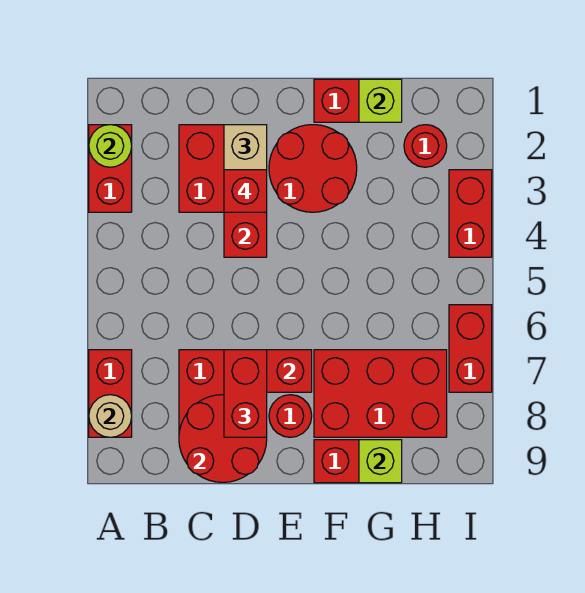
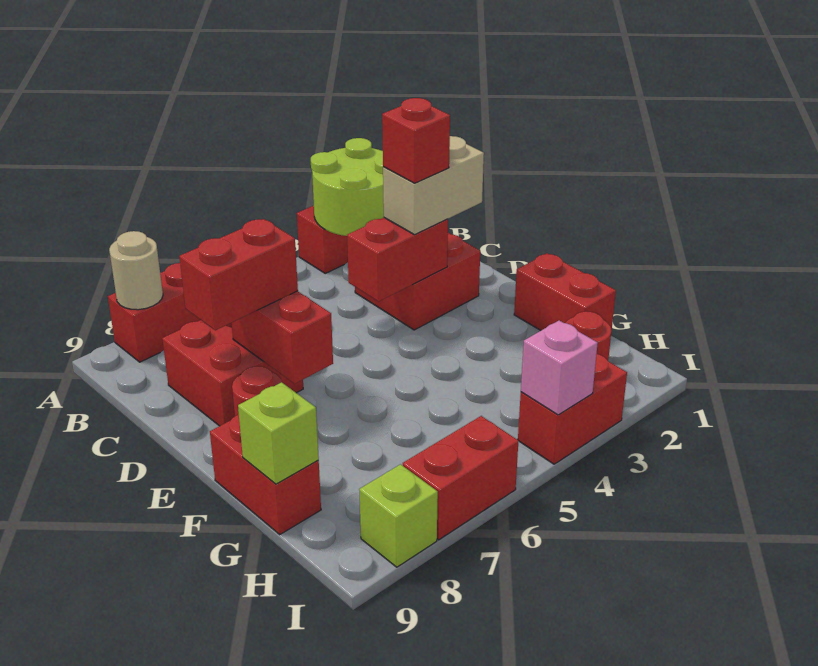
lime round brick A2 level 2 -> lime round brick A2:B3 level 2
red round brick C8:D9 level 2 -> none
red round brick E2:F3 level 1 -> none
red brick F7:H8 level 1 -> none
lime brick G1 level 2 -> lime brick I8 level 1
none -> pink brick I4 level 2

